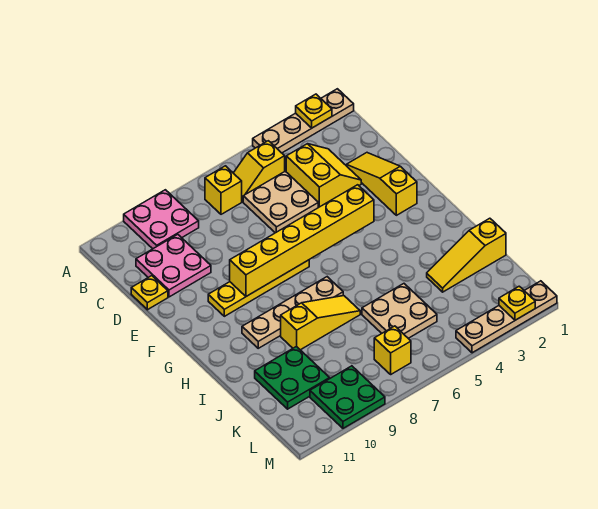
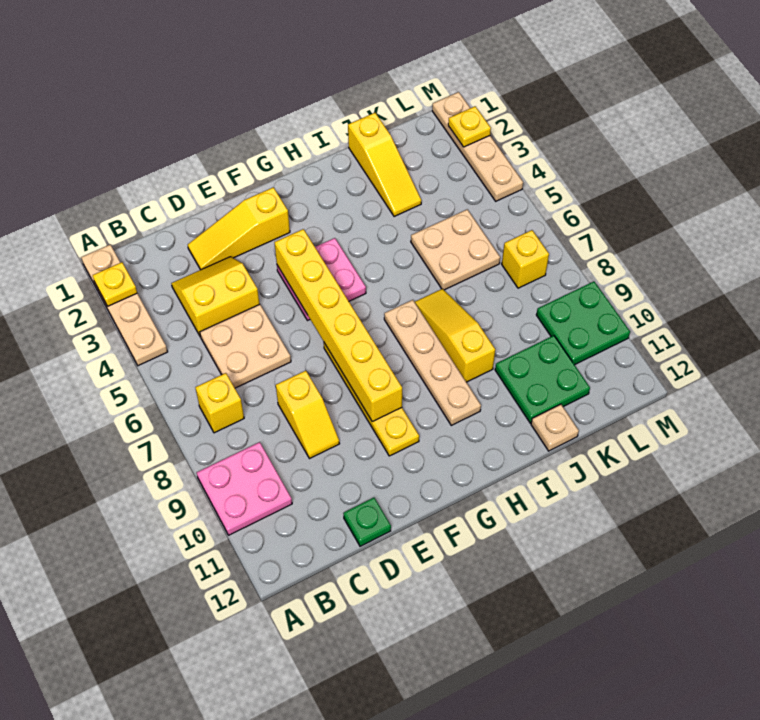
yellow slope B5:B6 level 1 top 5 -> yellow slope D8:D9 level 1 top 8
pink plate C10:D11 level 1 -> pink plate F4:G5 level 1
yellow plate D12 level 1 -> green plate D12 level 1
none -> tan plate J12 level 1

